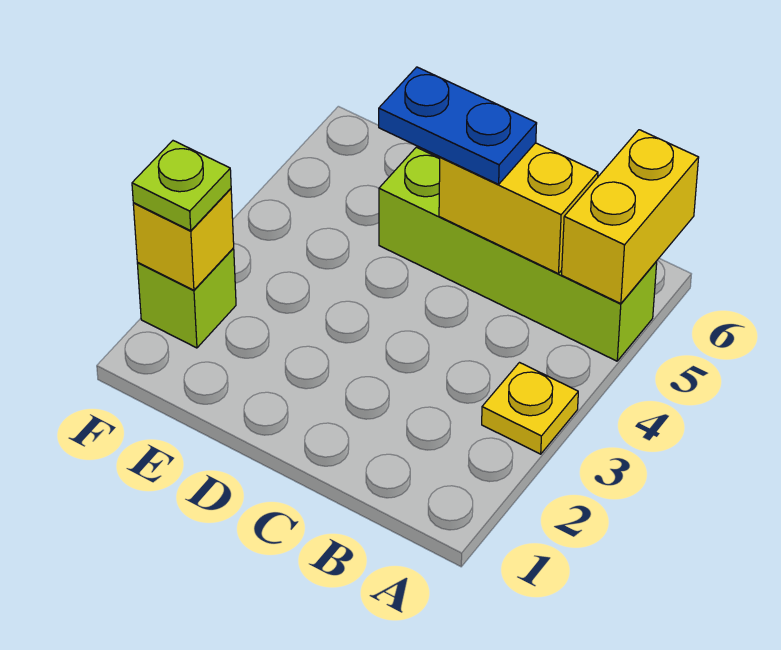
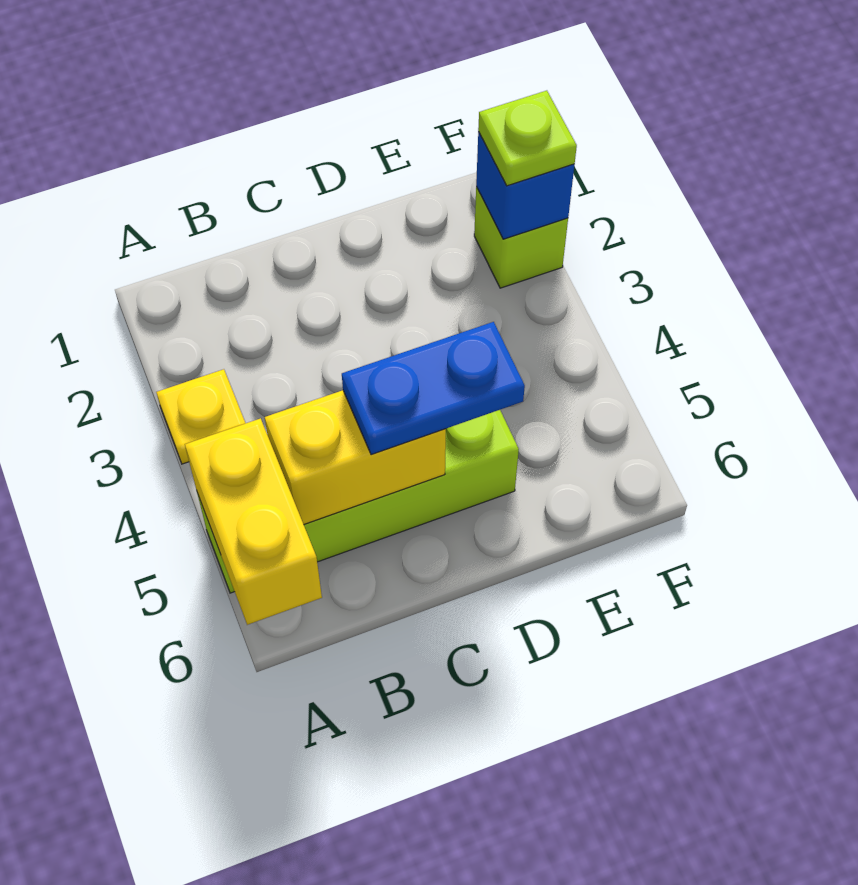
yellow brick F2 level 2 -> blue brick F2 level 2

